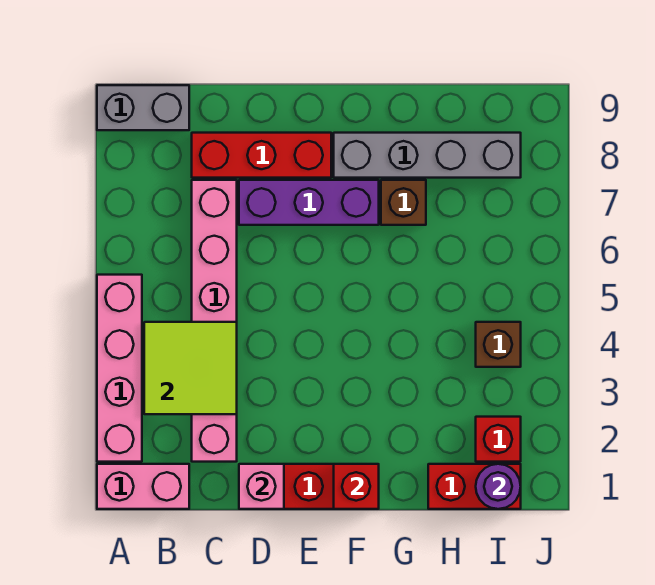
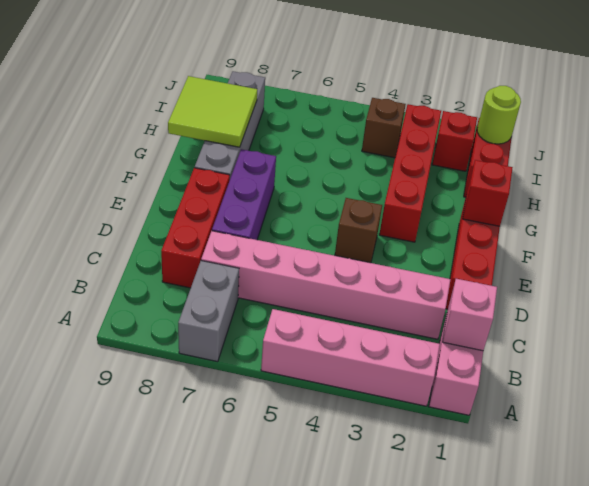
grey brick A9:B9 level 1 -> grey brick A7:B7 level 1
lime tile B3:C4 level 2 -> lime tile G8:H9 level 2
pink brick D1 level 2 -> pink brick B1 level 2
none -> red brick F3:I3 level 1
brown brick G7 level 1 -> brown brick E4 level 1
purple round brick I1 level 2 -> lime round brick I1 level 2

